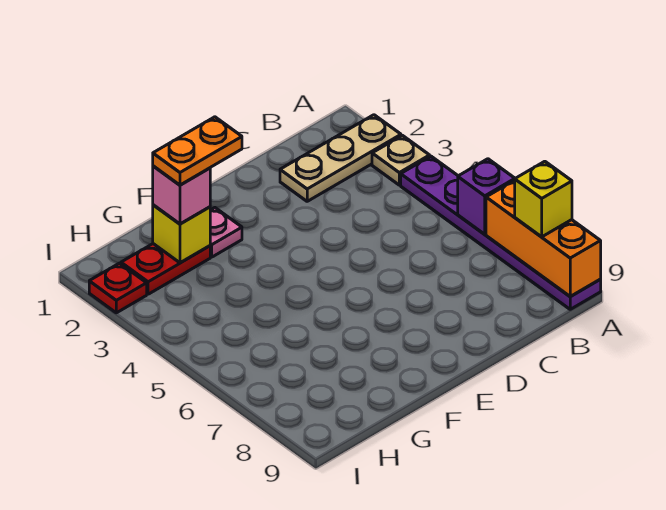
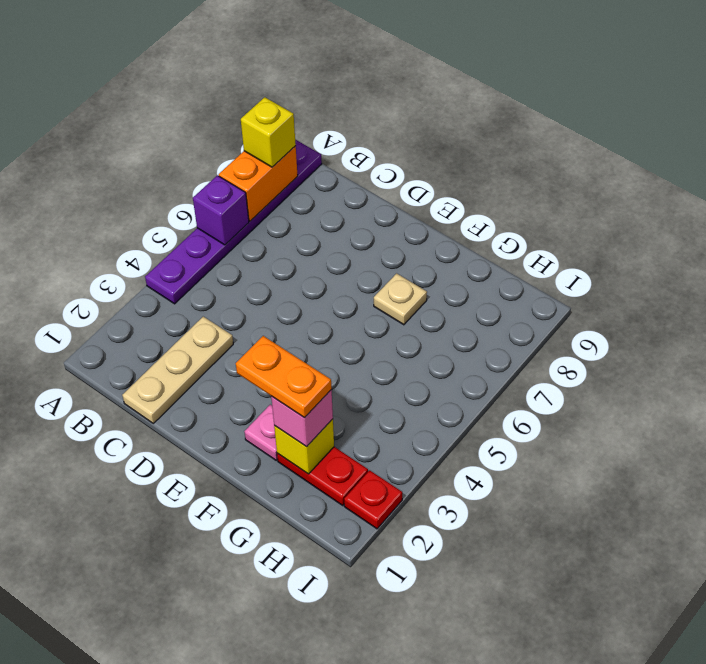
tan plate A2:C2 level 1 -> tan plate C1:C3 level 1
tan plate A3 level 1 -> tan plate F7 level 1
orange brick A7:A9 level 2 -> orange brick A7:A8 level 2

